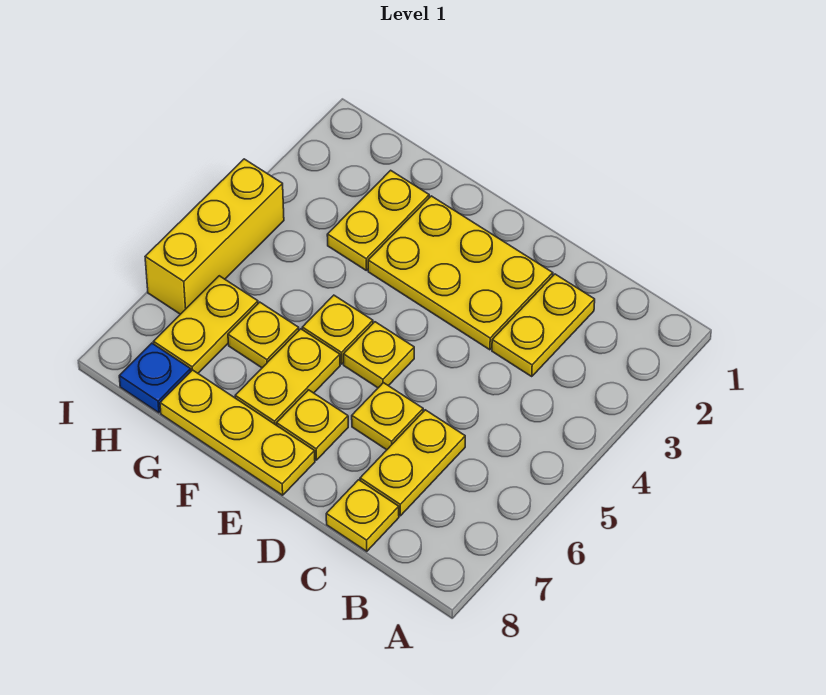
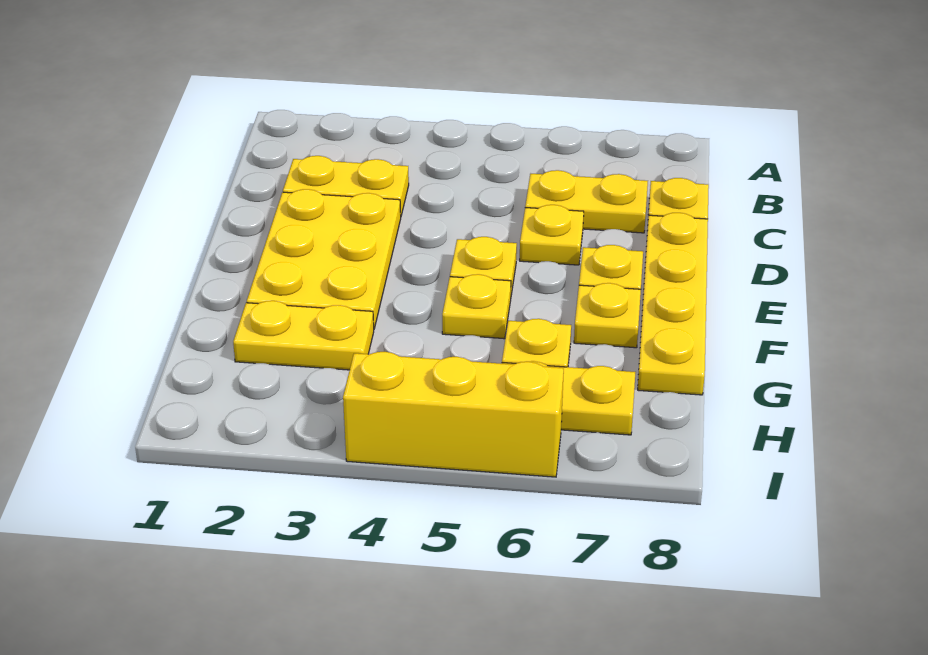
yellow plate E8:G8 level 1 -> yellow plate D8:G8 level 1
yellow plate F6:F7 level 1 -> yellow plate F7 level 1
blue plate H8 level 1 -> none

